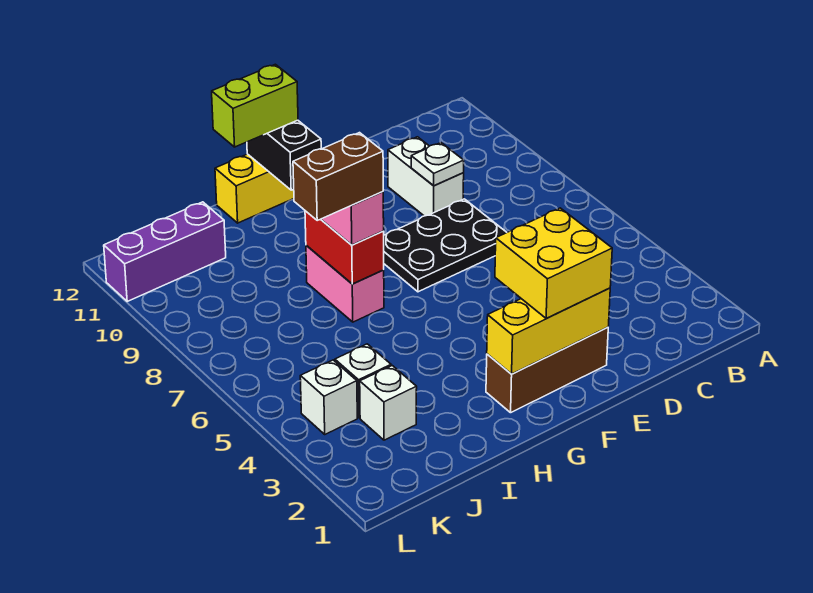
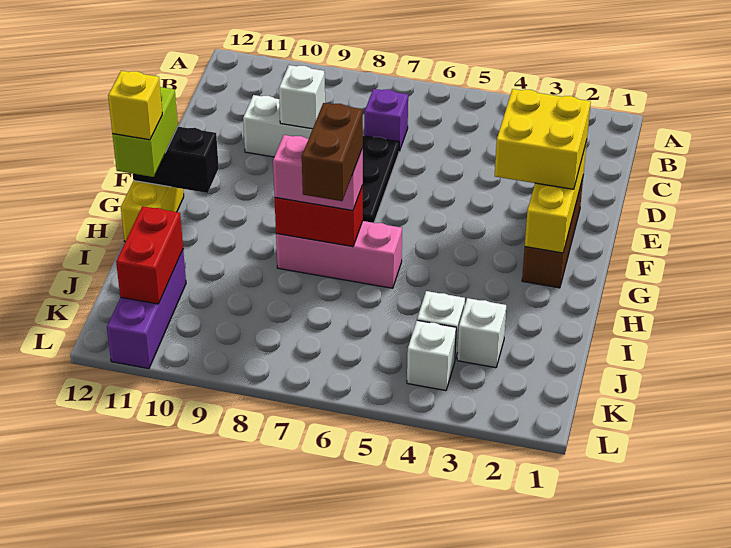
none -> purple brick C7 level 1
white plate D9 level 2 -> white brick D9 level 2
pink brick H7:H8 level 1 -> pink brick H6:H8 level 1
none -> yellow brick H12 level 4
none -> red brick J11:K11 level 2

